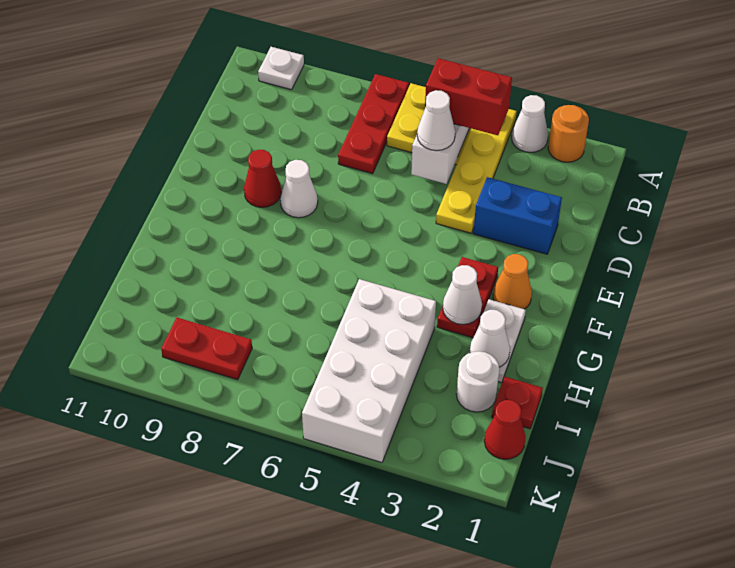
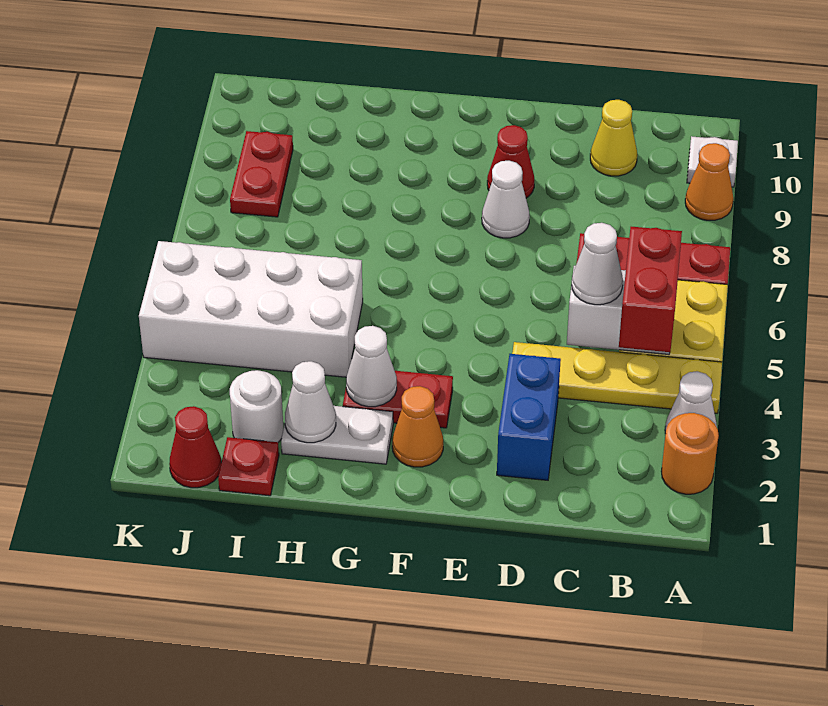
none -> orange cone A9 level 1
none -> yellow cone C10 level 1

